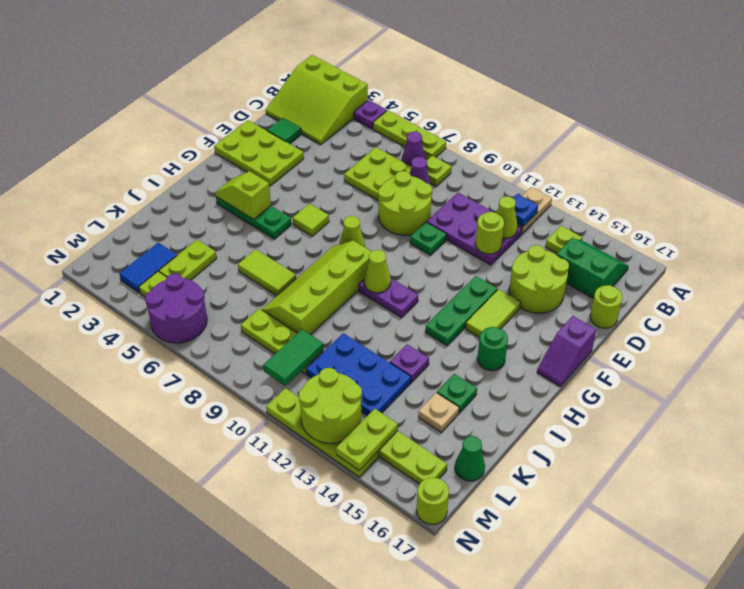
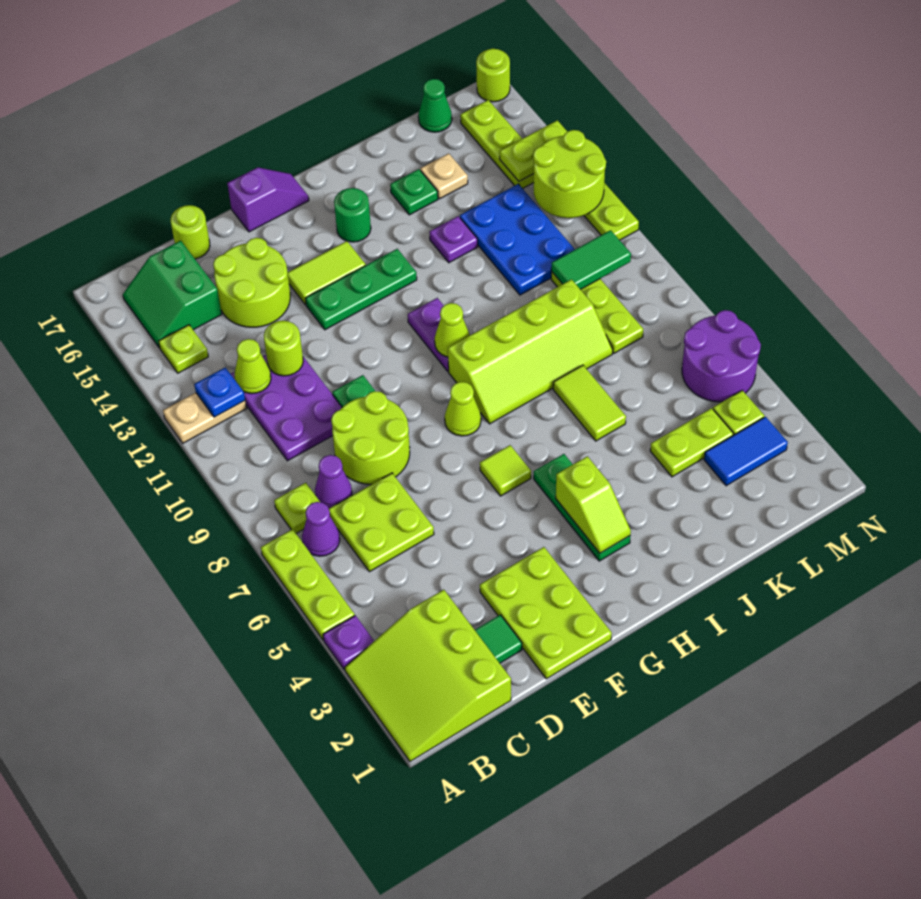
lime slope A1:C3 level 1 top A -> lime slope A1:C3 level 1 top C

